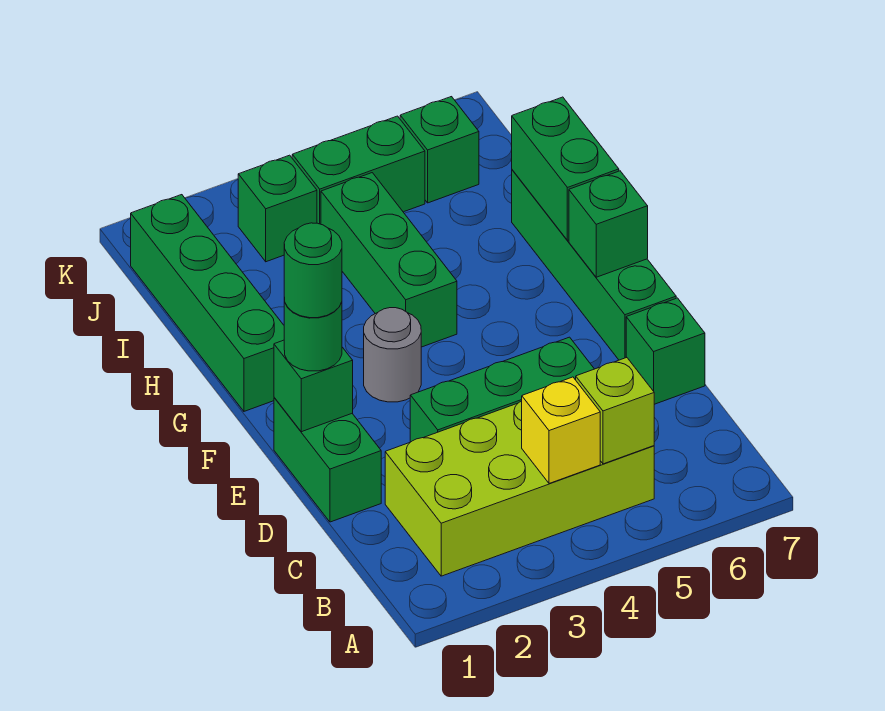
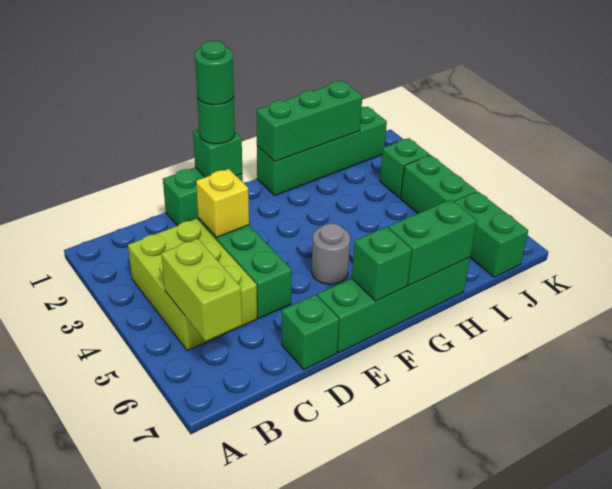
lime brick B2:C5 level 1 -> lime brick B3:C5 level 1
yellow brick B4 level 2 -> yellow brick D3 level 2
lime brick B5 level 2 -> lime brick B5:B6 level 2
grey round brick F3 level 1 -> grey round brick F5 level 1
green brick G4:I4 level 1 -> green brick G1:I1 level 2
green brick J6 level 1 -> green brick J6:J7 level 1

